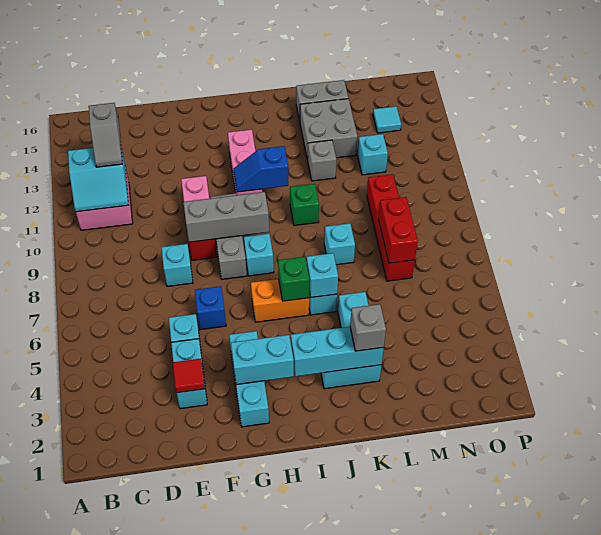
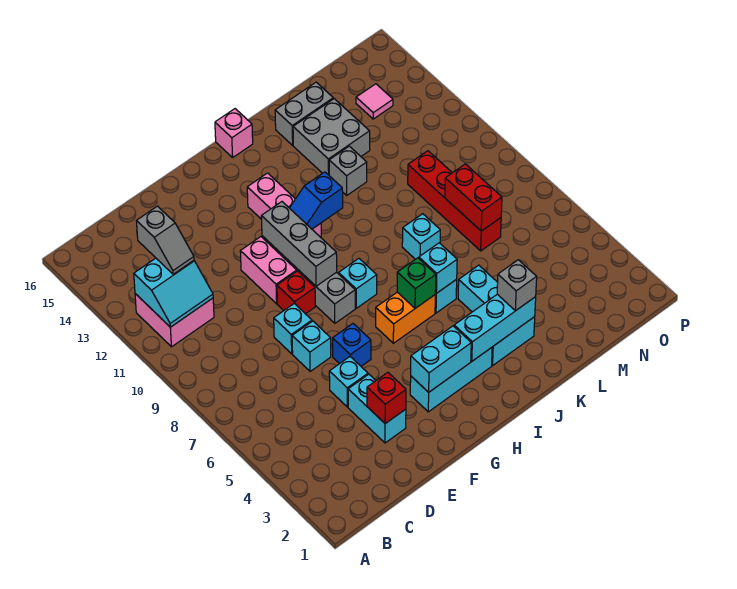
red tile E3 level 2 -> red brick E3 level 2
grey brick F9:H9 level 2 -> grey brick G9:G11 level 2
cyan brick G2:G4 level 1 -> cyan brick G3:I3 level 1
none -> pink brick I16 level 1
green brick J10 level 1 -> none
cyan brick M12 level 1 -> cyan brick E7 level 1
cyan tile N14 level 1 -> pink tile N14 level 1

